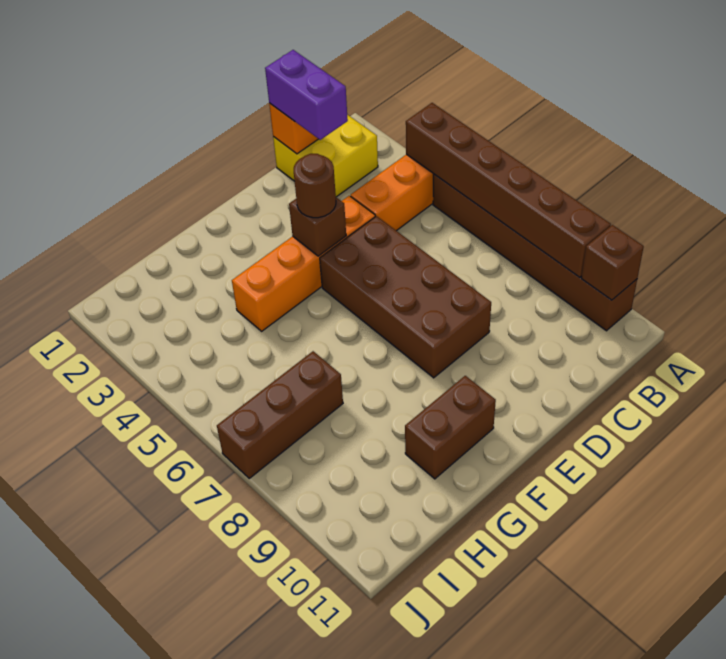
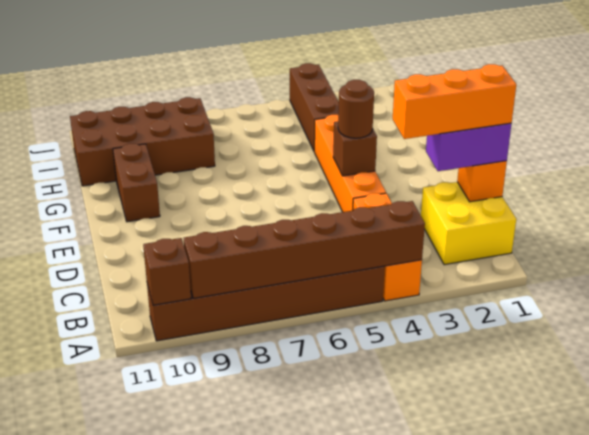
none -> orange brick C1:C3 level 4
brown brick D5:E8 level 1 -> brown brick H8:I11 level 1
brown brick H7:J7 level 1 -> brown brick H4:J4 level 1

